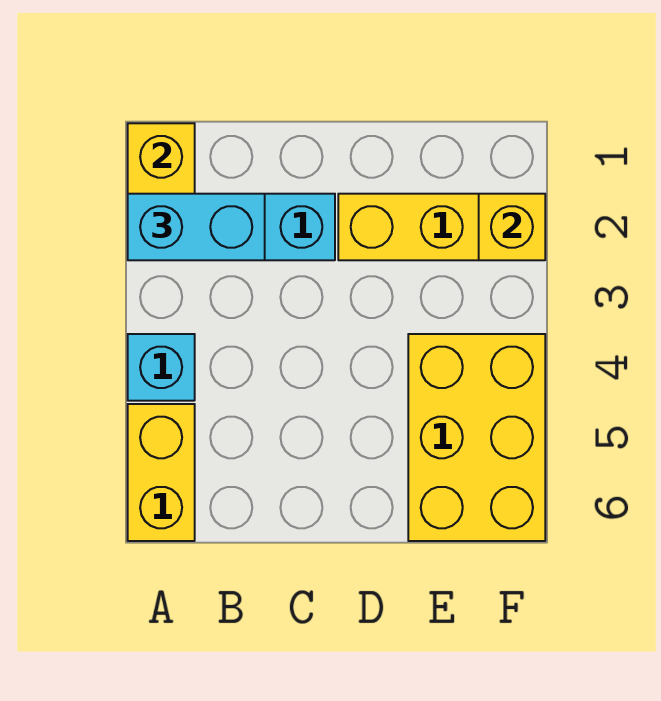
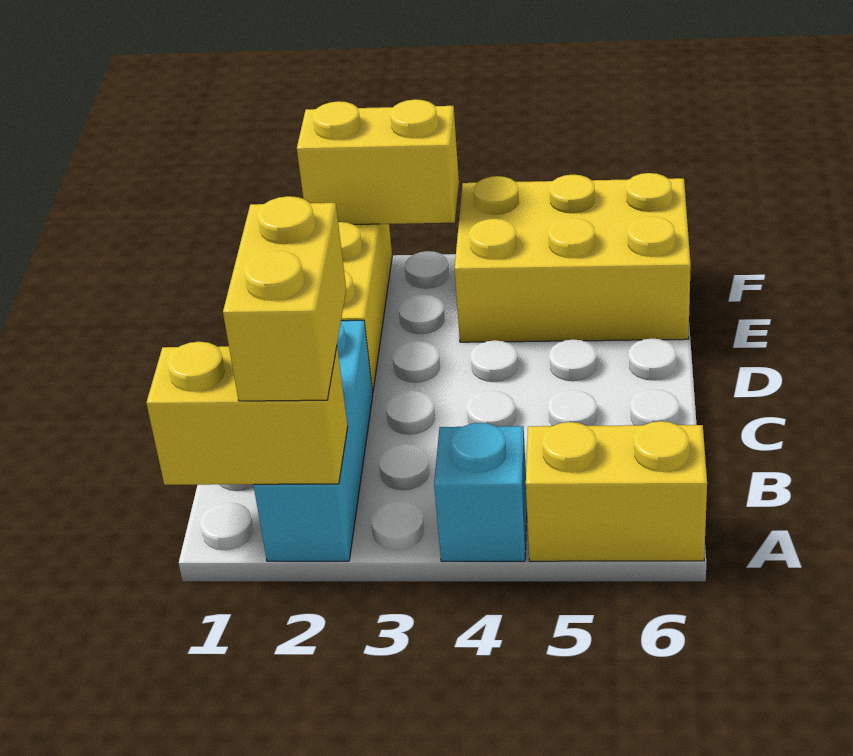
cyan brick A2:B2 level 3 -> yellow brick A2:B2 level 3
yellow brick F2 level 2 -> yellow brick F2:F3 level 2

